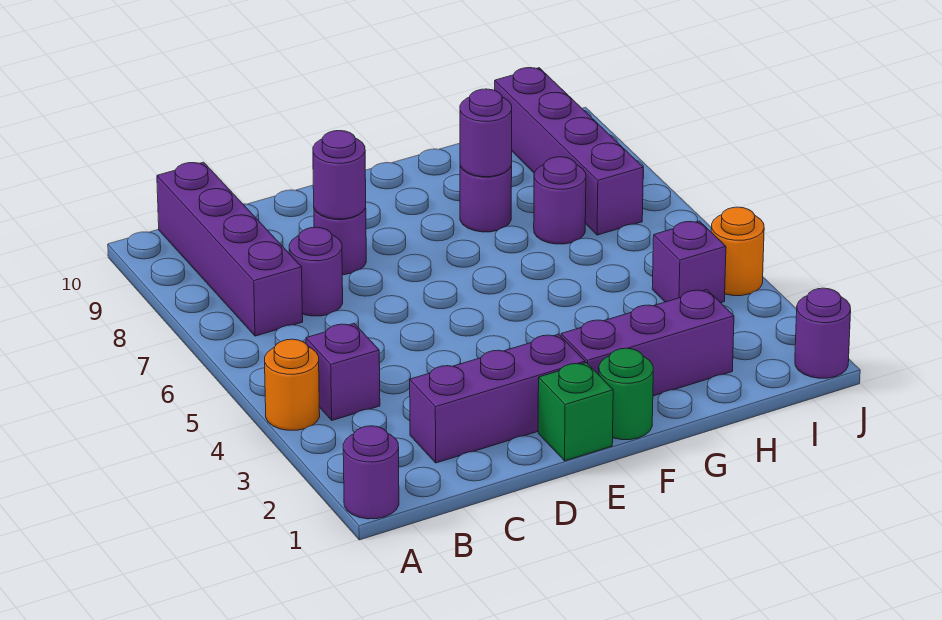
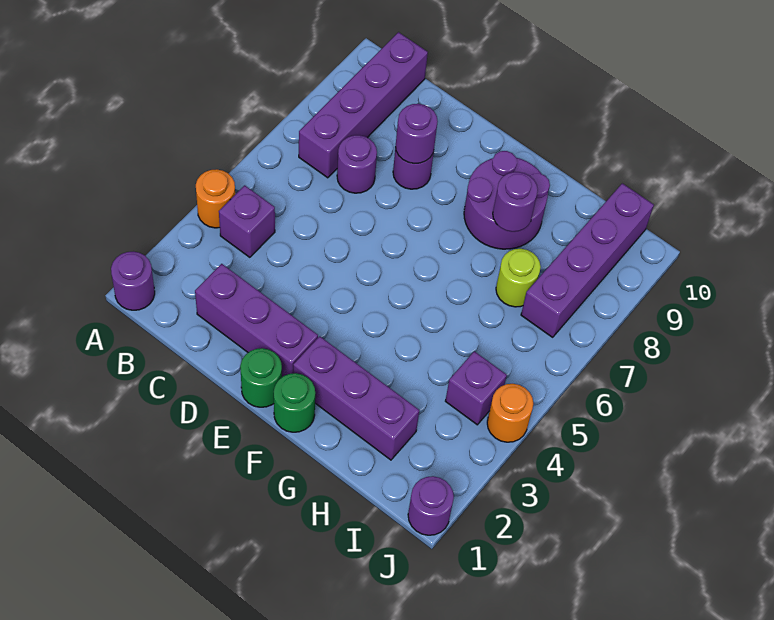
green brick E1 level 1 -> green round brick E1 level 1
purple round brick G8 level 1 -> purple round brick F8:G9 level 1
purple round brick H7 level 1 -> lime round brick H7 level 1

